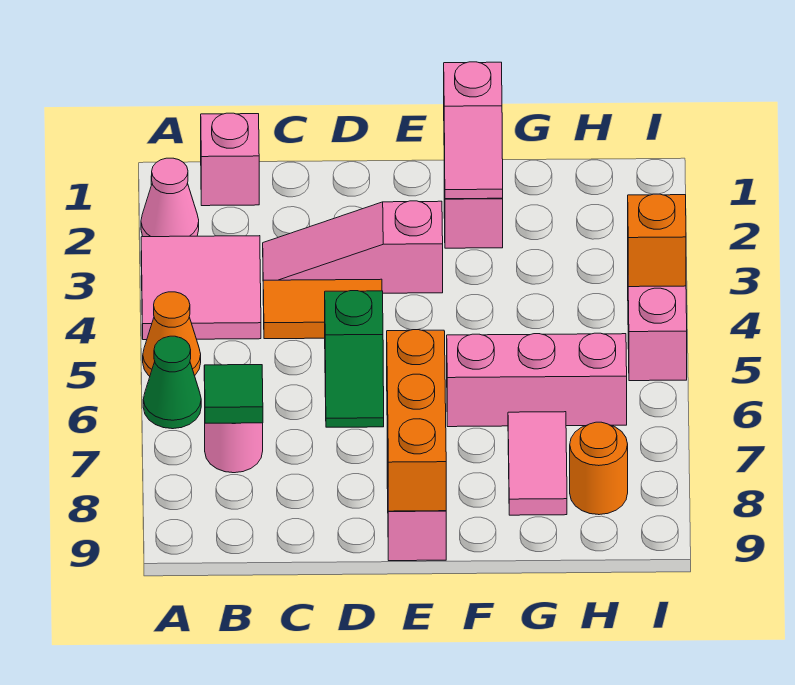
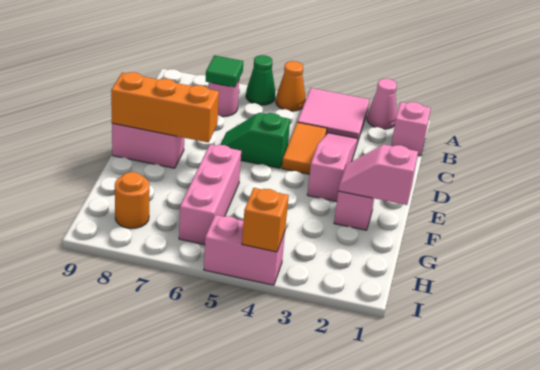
pink tile G7:G8 level 1 -> none

